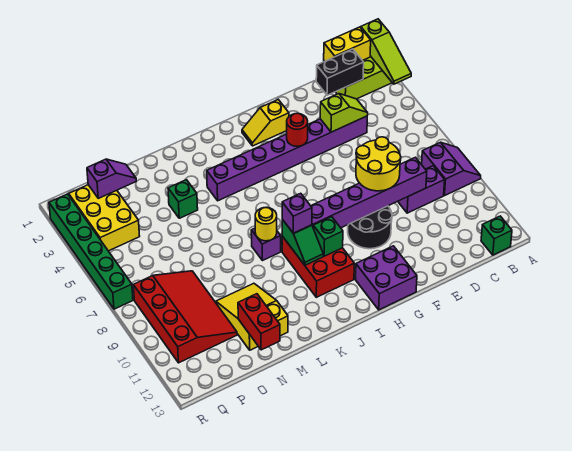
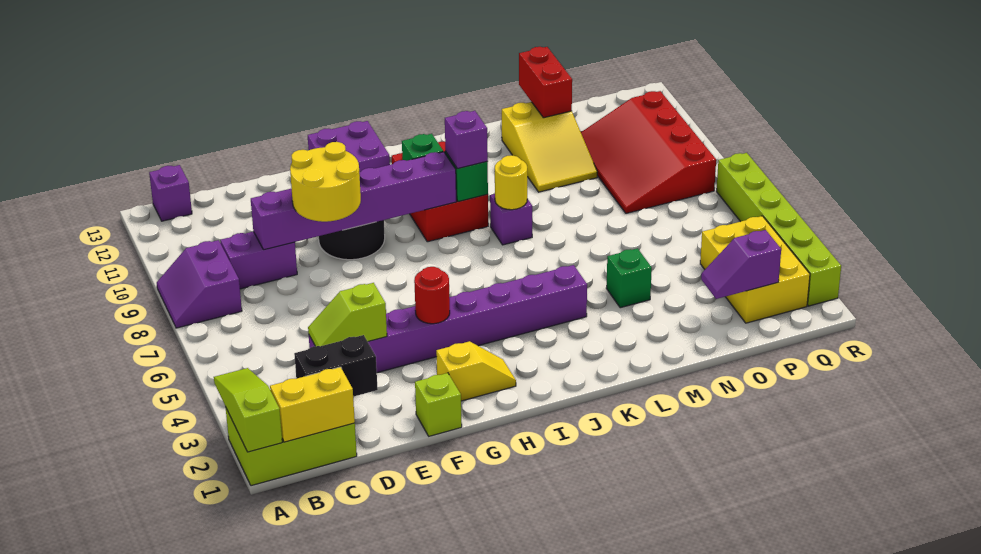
green brick B13 level 1 -> purple brick B13 level 1
none -> lime brick F1 level 1
green brick R2:R7 level 1 -> lime brick R2:R7 level 1

